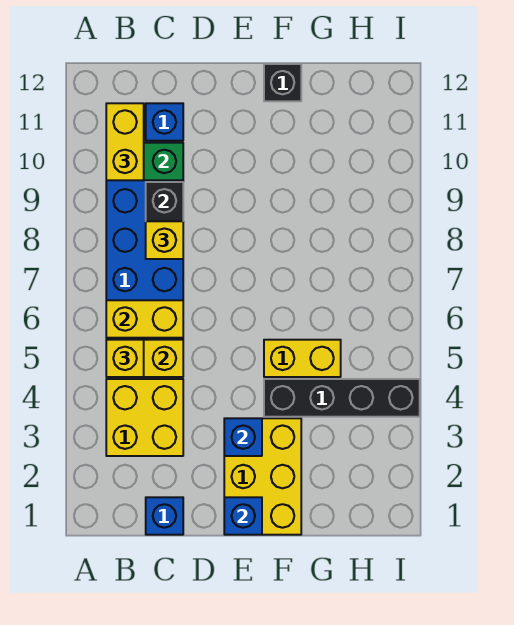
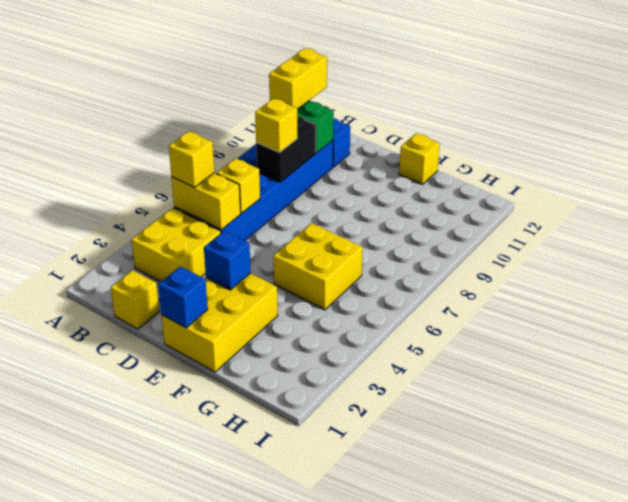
yellow brick B6:C6 level 2 -> yellow brick C6 level 2
blue brick C1 level 1 -> yellow brick C1 level 1
black brick F4:I4 level 1 -> none
yellow brick F5:G5 level 1 -> yellow brick F5:G6 level 1
black brick F12 level 1 -> yellow brick F12 level 1

